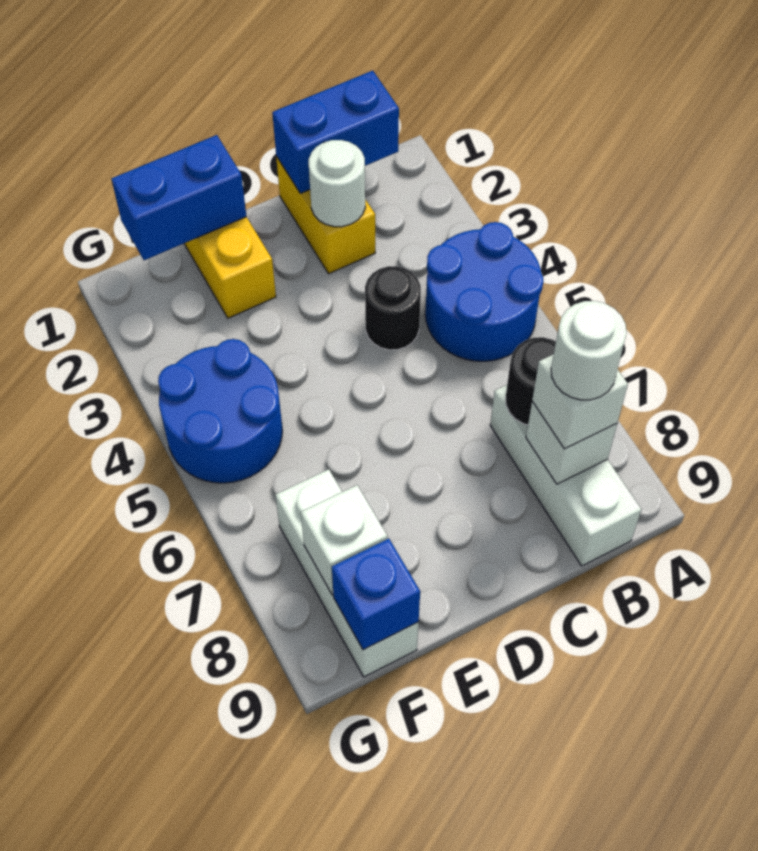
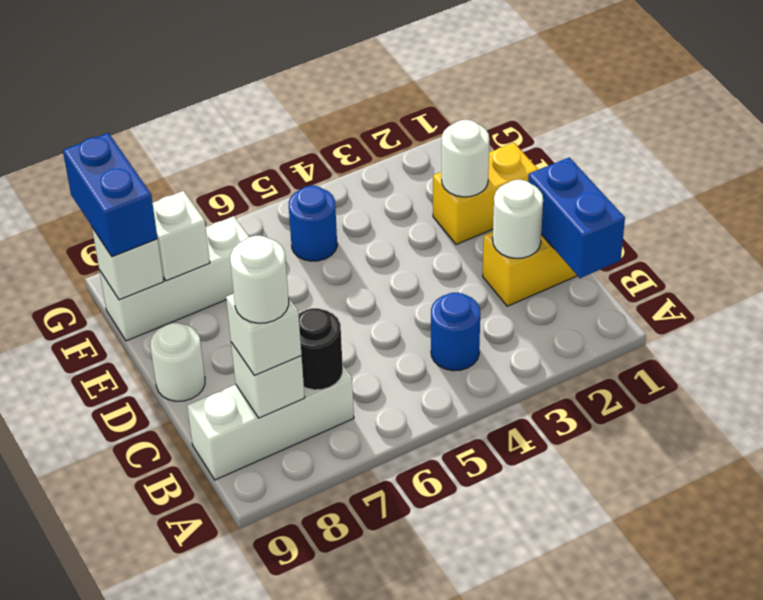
blue round brick A4:B5 level 1 -> blue round brick B4 level 1
black round brick C4 level 1 -> none
none -> white round brick D9 level 1
blue brick E1:F1 level 2 -> blue brick F9:G9 level 3
none -> white round brick E2 level 2
blue round brick F4:G5 level 1 -> blue round brick F5 level 1
blue brick F9 level 2 -> white brick F9 level 2

